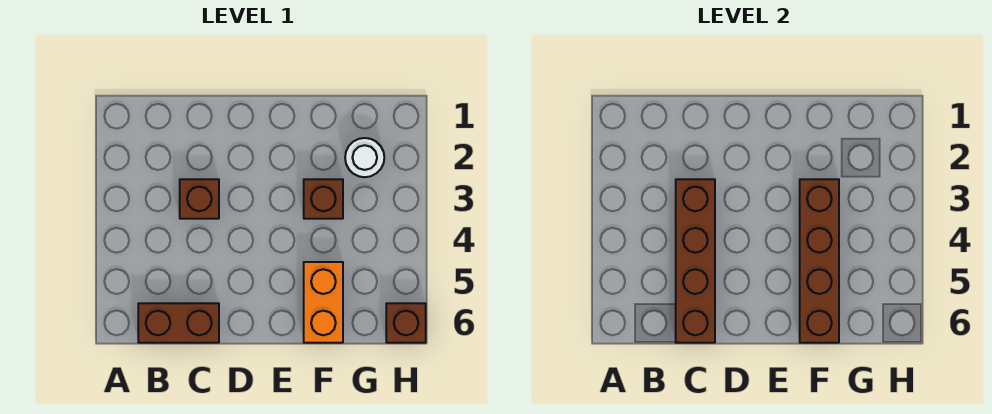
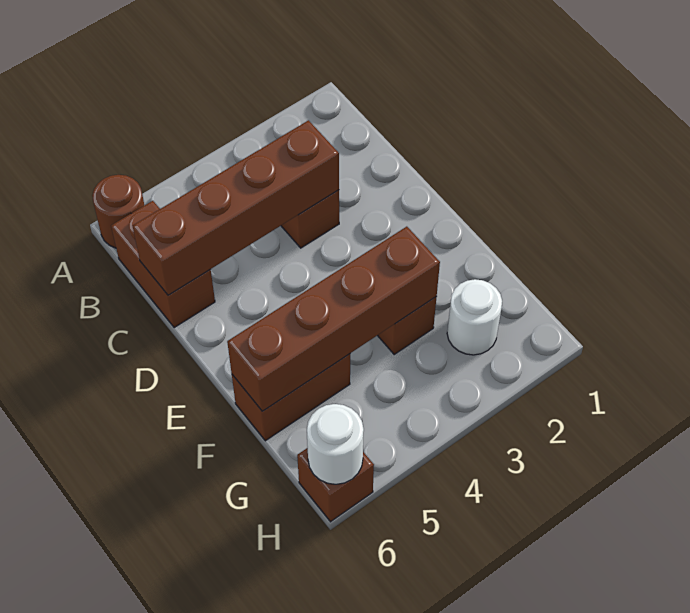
none -> brown round brick A6 level 1
orange brick F5:F6 level 1 -> brown brick F5:F6 level 1
none -> white round brick H6 level 2

